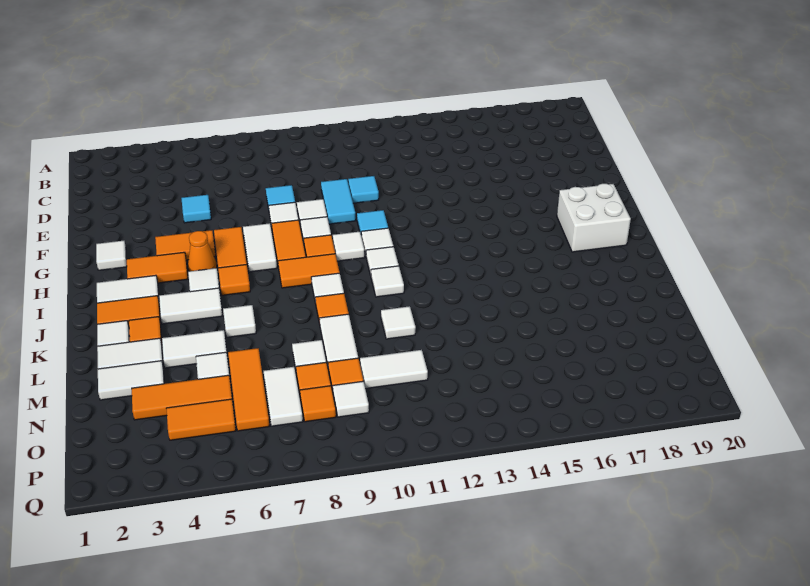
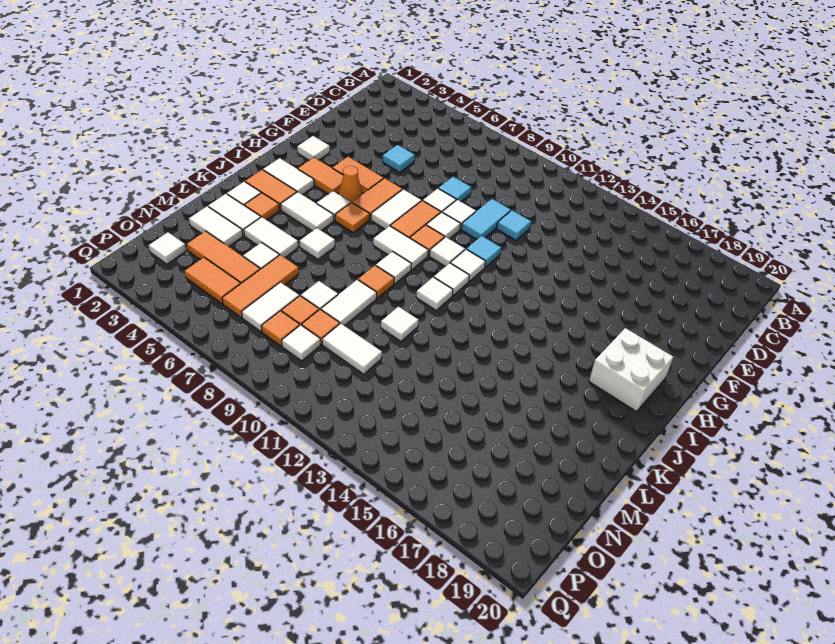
orange tile I8:I9 level 1 -> white tile I8:I9 level 1
none -> white tile O2 level 1

